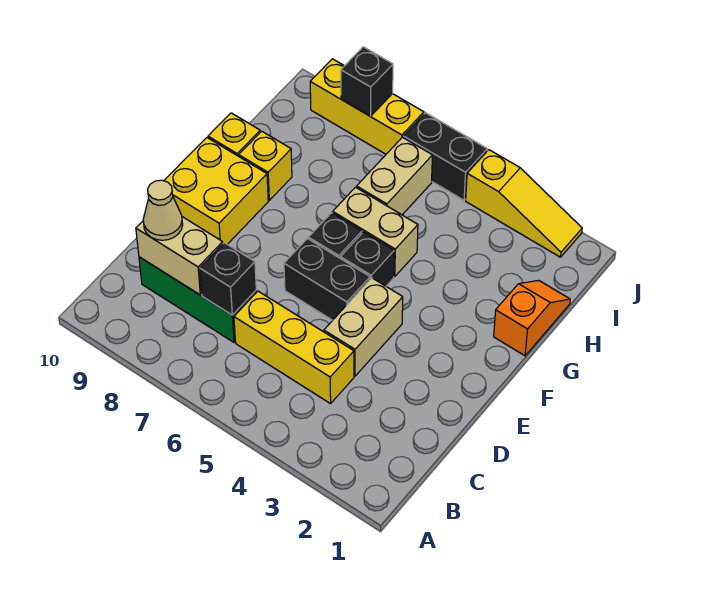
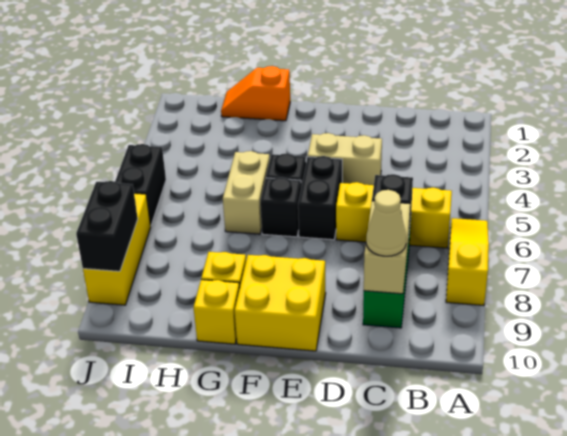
yellow brick C4:C6 level 1 -> yellow brick B6:D6 level 1
tan brick H6:I6 level 1 -> none
yellow slope J2:J4 level 1 top 4 -> yellow slope A6:A8 level 1 top 8
black brick J8 level 2 -> black brick J8:J9 level 2

